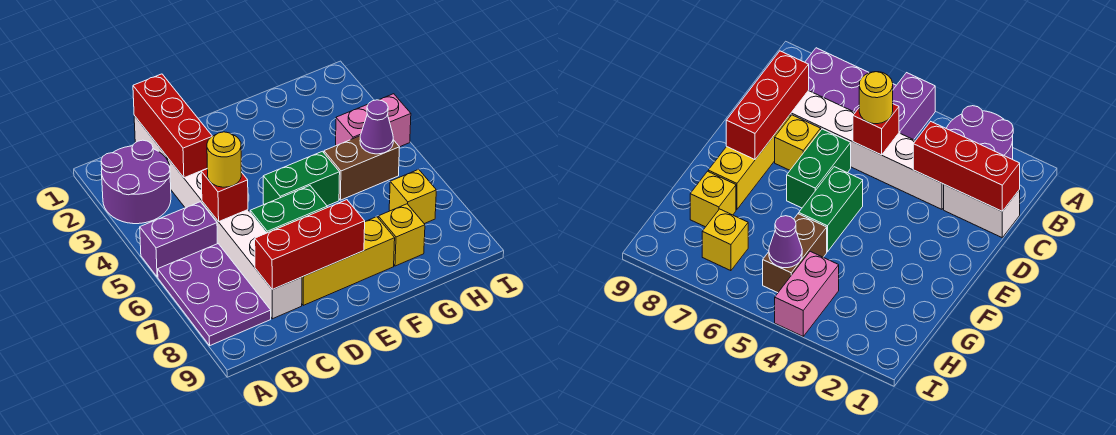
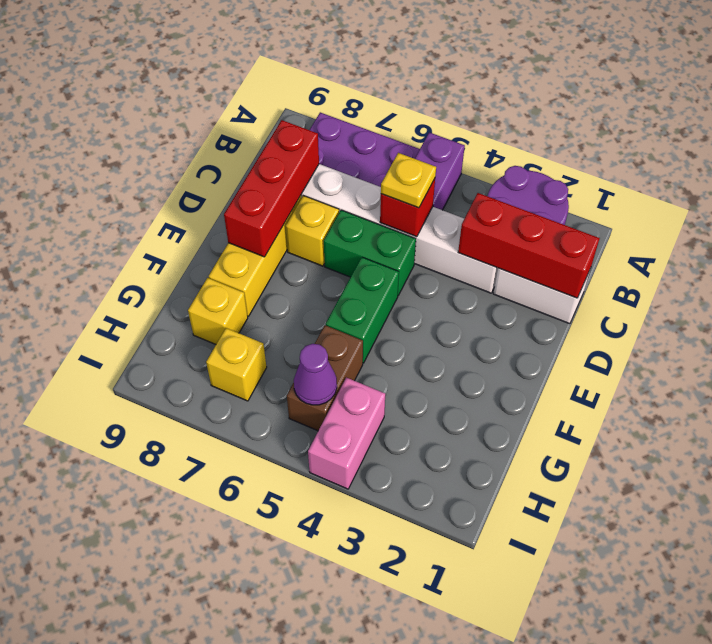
yellow round brick C5 level 3 -> yellow plate C5 level 3
green brick D6:E6 level 1 -> green brick D5:D6 level 1

